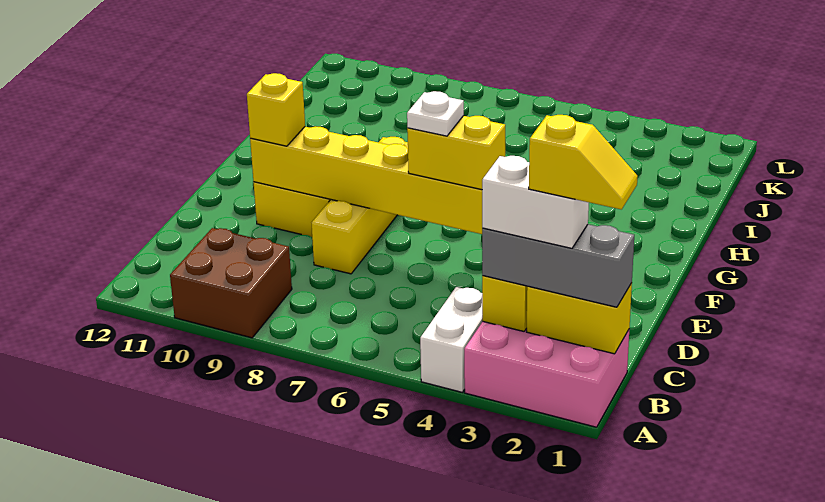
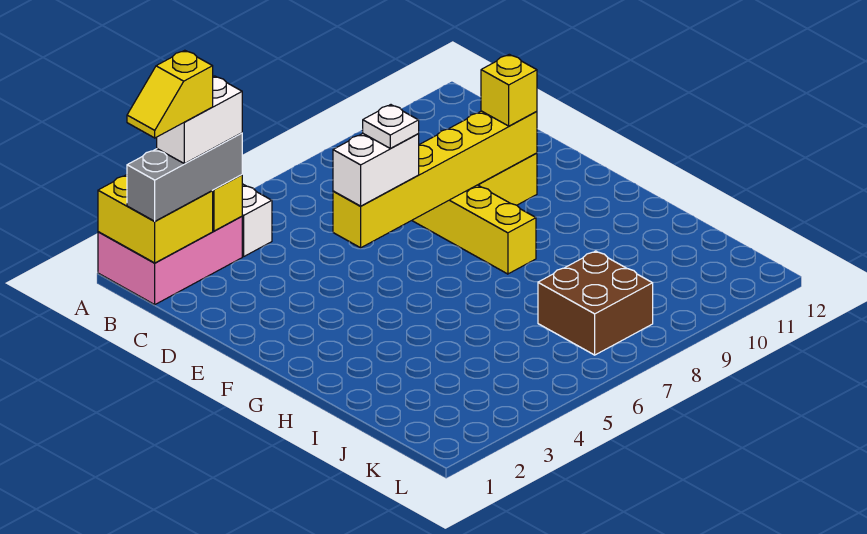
brown brick A9:B10 level 1 -> brown brick J7:K8 level 1
yellow brick B1:B2 level 2 -> yellow brick A1:B2 level 2
yellow brick E5:E6 level 3 -> white brick E5:E6 level 3

